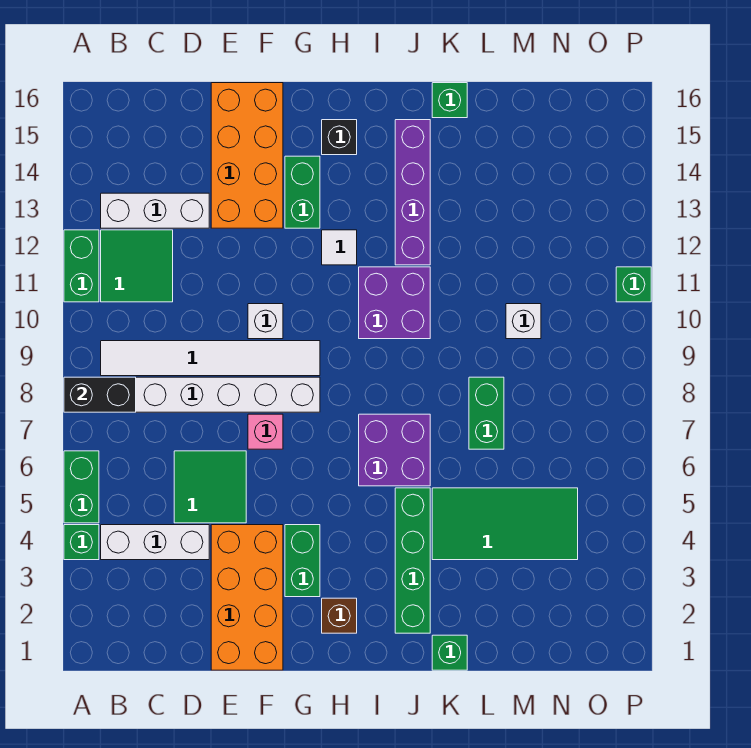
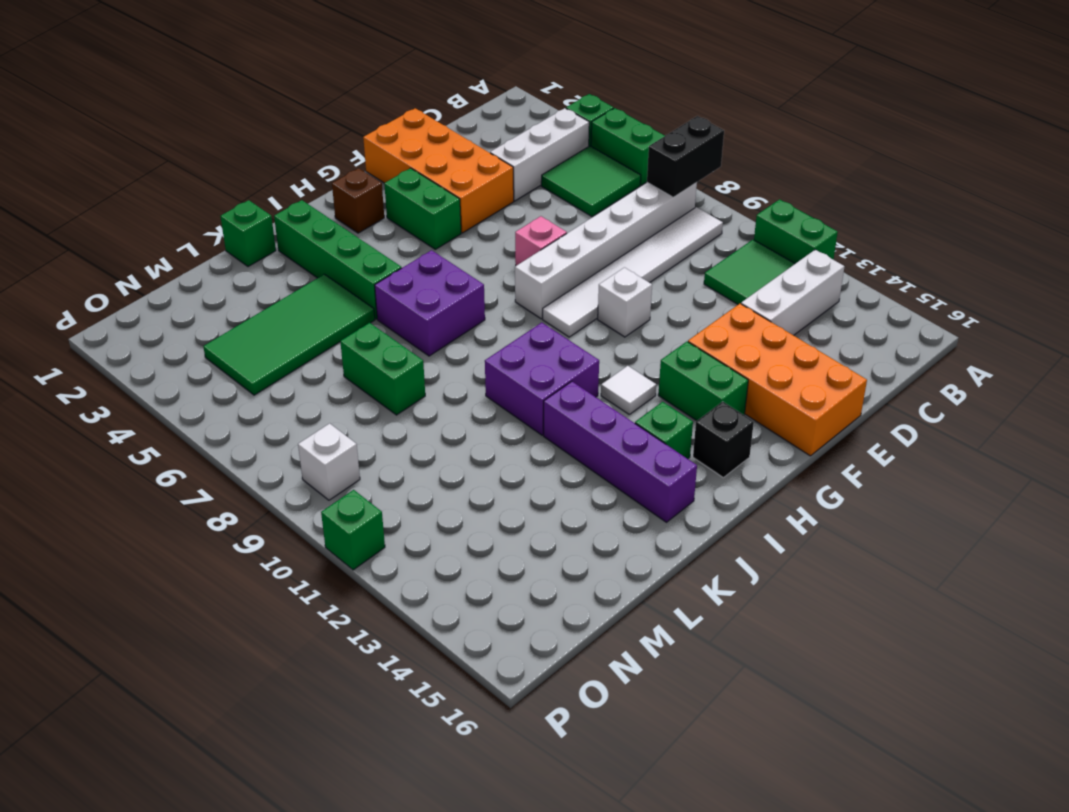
green tile D5:E6 level 1 -> green tile B5:C6 level 1
green brick K16 level 1 -> green brick I14 level 1
white brick M10 level 1 -> white brick O9 level 1

